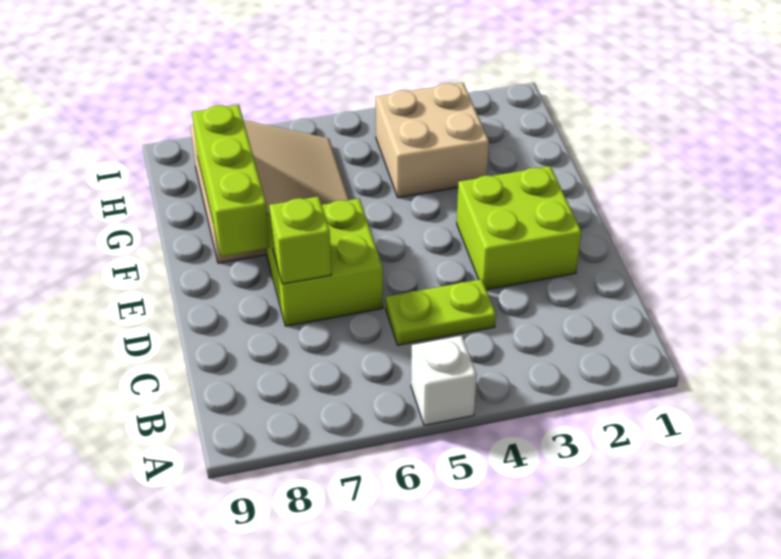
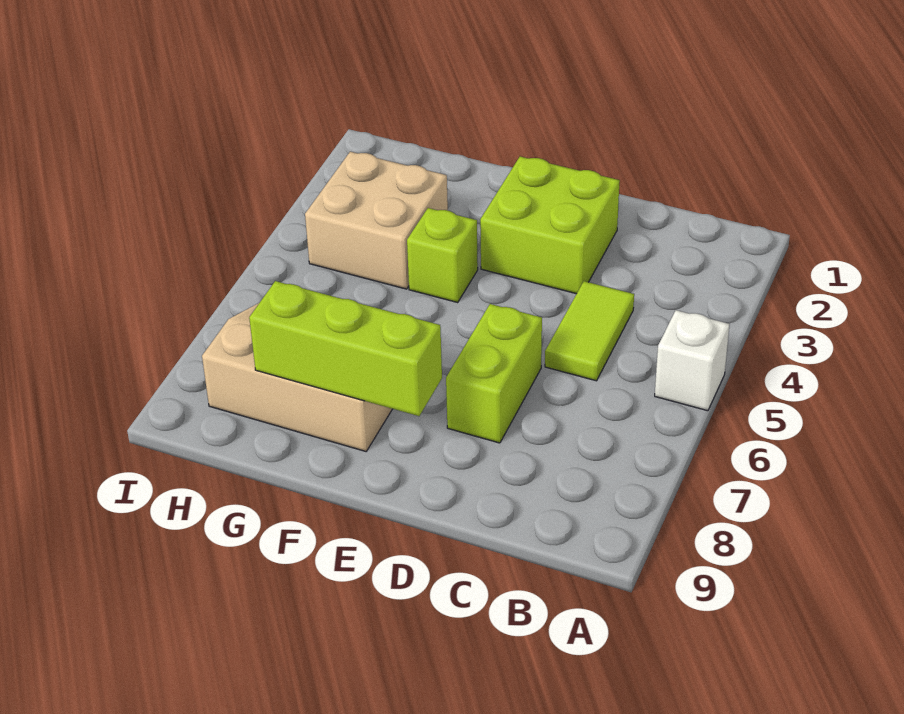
lime plate C4:C5 level 1 -> lime tile C4:C5 level 1
lime brick D6:E7 level 1 -> lime brick D6:D7 level 1
lime brick D7 level 2 -> lime brick F4 level 1

